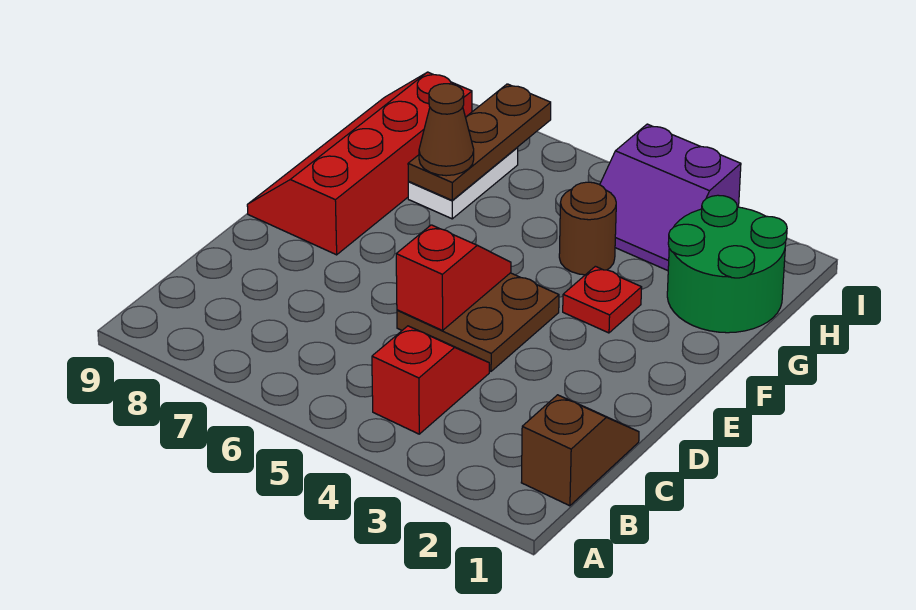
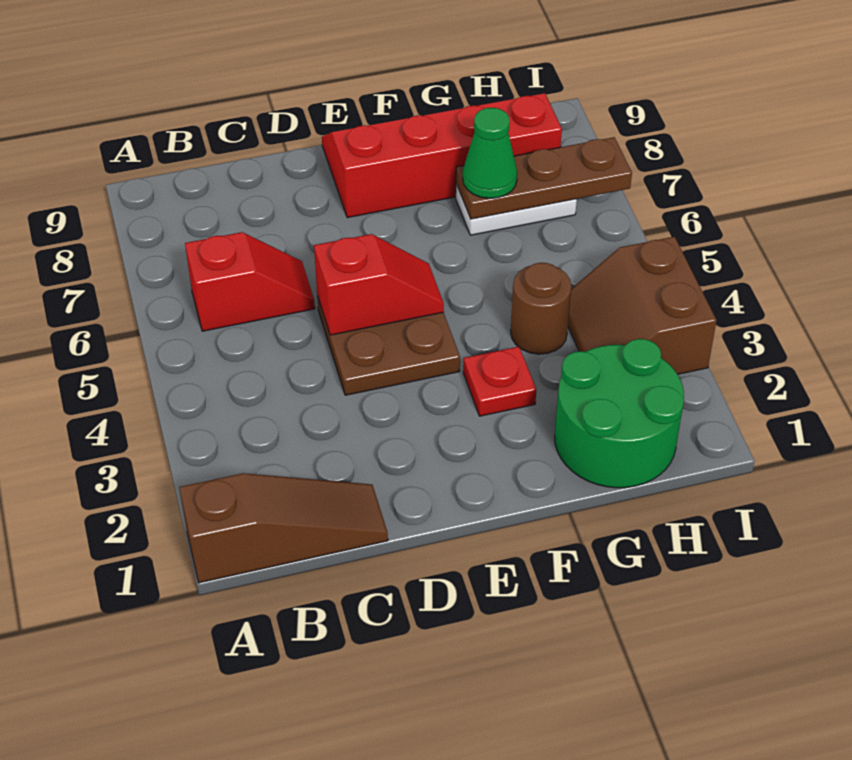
brown slope B1:C1 level 1 top B -> brown slope A1:C1 level 1 top A
red slope B4:C4 level 1 top B -> red slope B6:C6 level 1 top B
brown cone G7 level 3 -> green cone G7 level 3
purple slope H3:I4 level 1 top I -> brown slope H3:I4 level 1 top I

